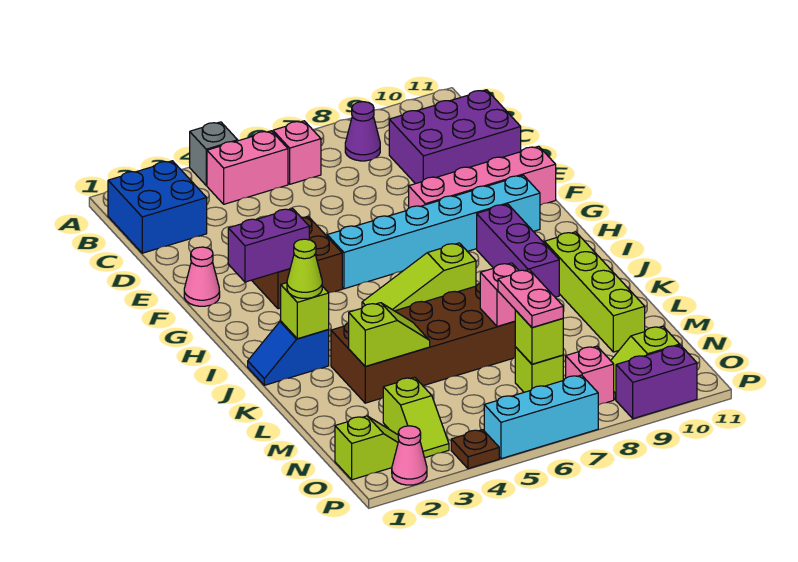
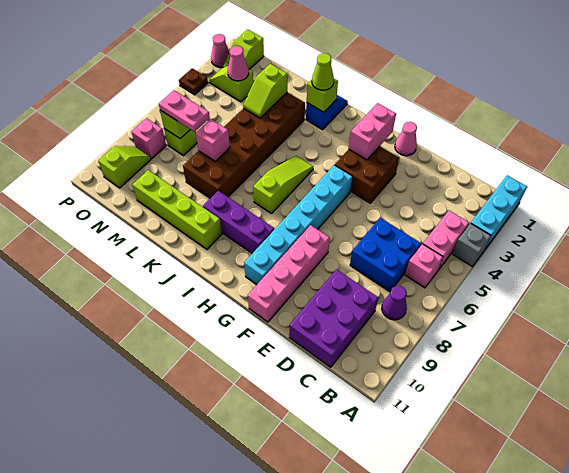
blue brick B1:C2 level 1 -> blue brick C6:D7 level 1
purple brick G2:G3 level 2 -> pink brick G2:G3 level 2
none -> pink cone N3 level 2
cyan brick P5:P7 level 1 -> cyan brick A1:A3 level 1
purple brick P9:P10 level 1 -> none

